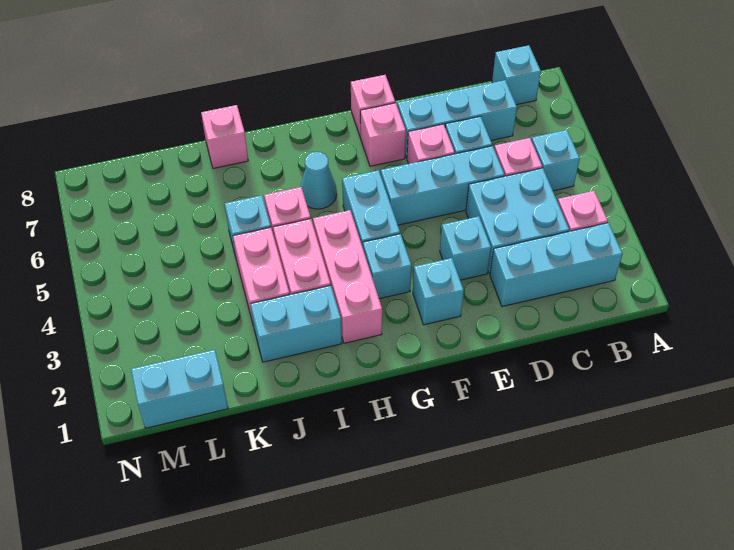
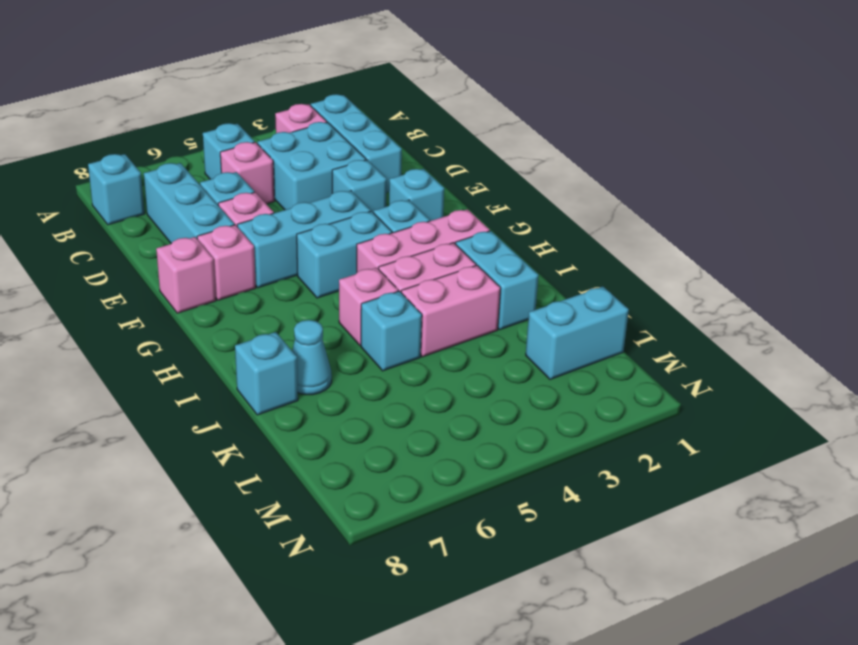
cyan brick D5:F5 level 1 -> cyan brick F4:F6 level 1
cyan cone H6 level 1 -> cyan cone J7 level 1
pink brick J8 level 1 -> cyan brick J8 level 1
cyan brick L1:M1 level 1 -> cyan brick L1:L2 level 1

